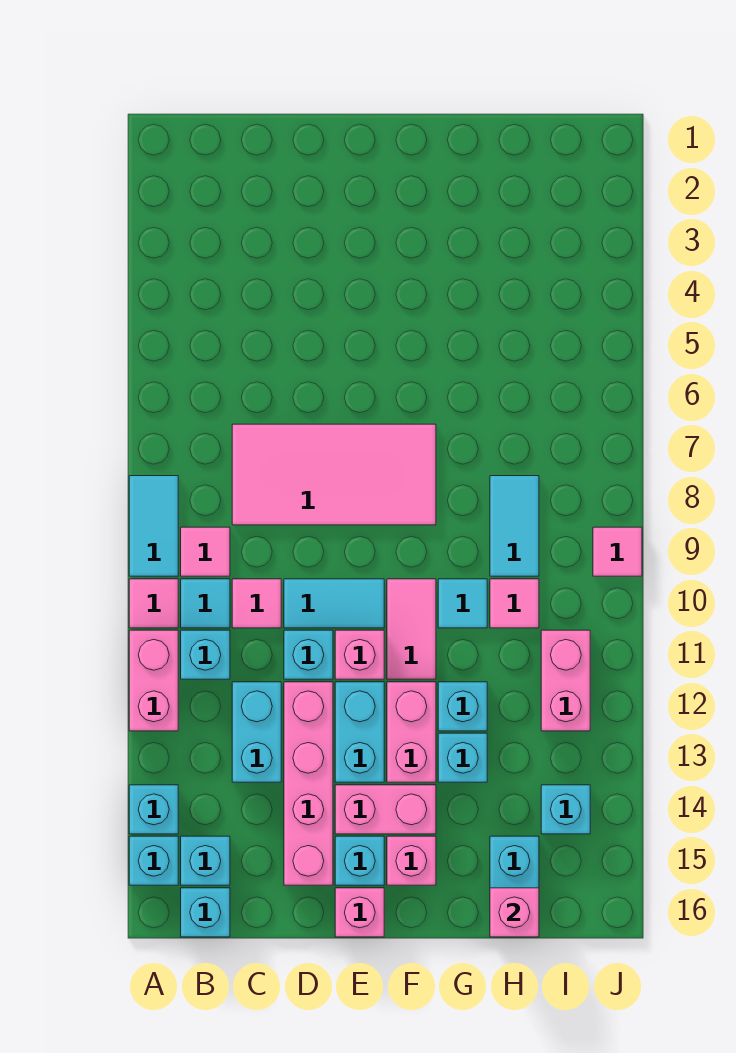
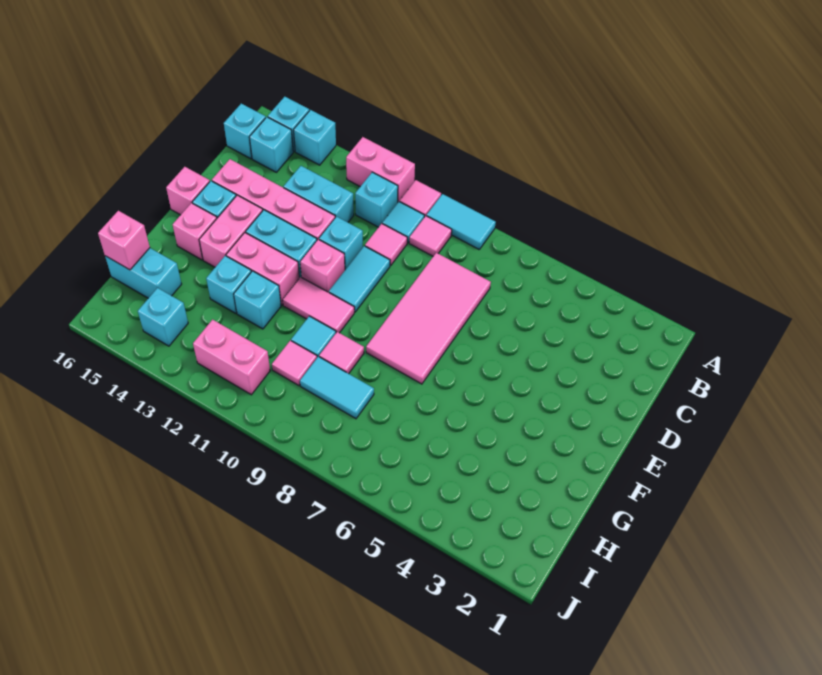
pink tile J9 level 1 -> pink tile G9 level 1

